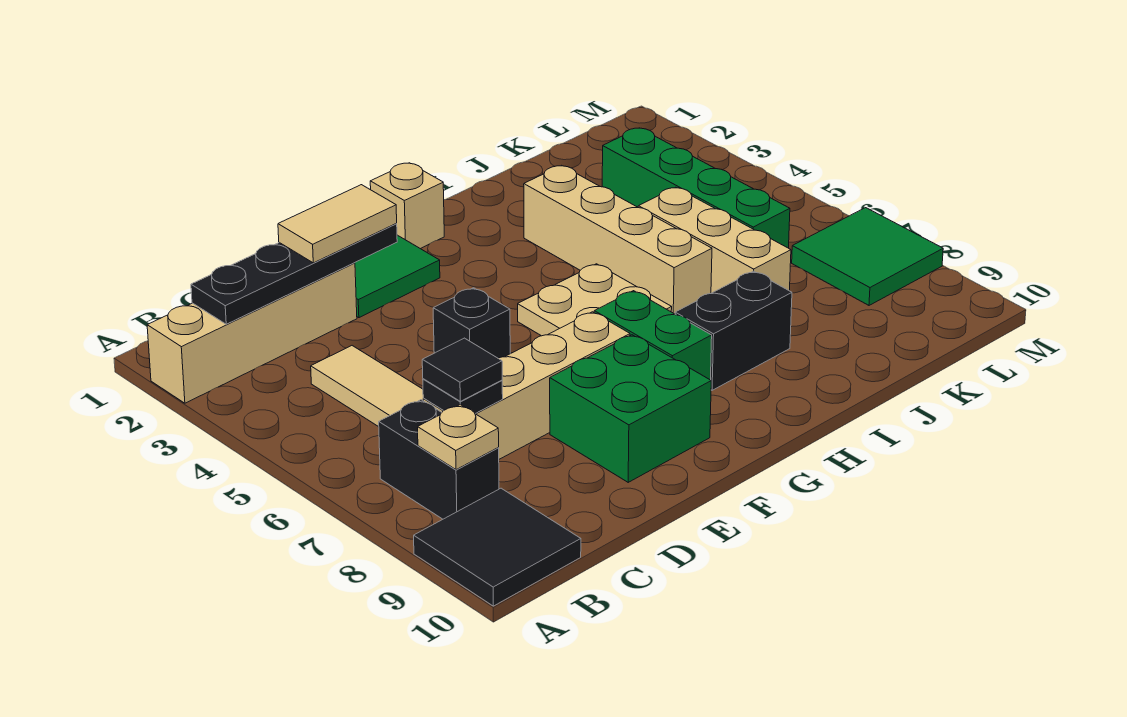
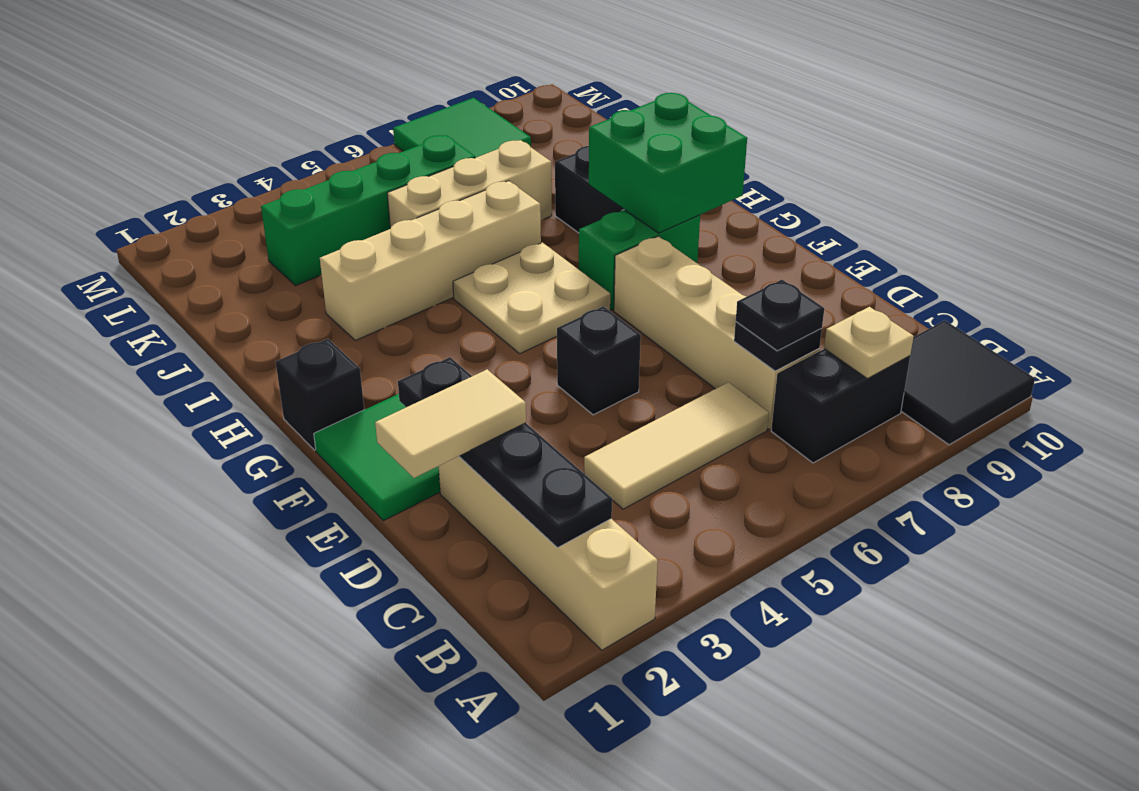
black tile C7 level 3 -> black plate C7 level 3
tan tile D2:E2 level 3 -> tan tile D1:D2 level 3
green brick E8:F9 level 1 -> green brick G8:H9 level 2
tan brick G1 level 1 -> black brick G1 level 1

